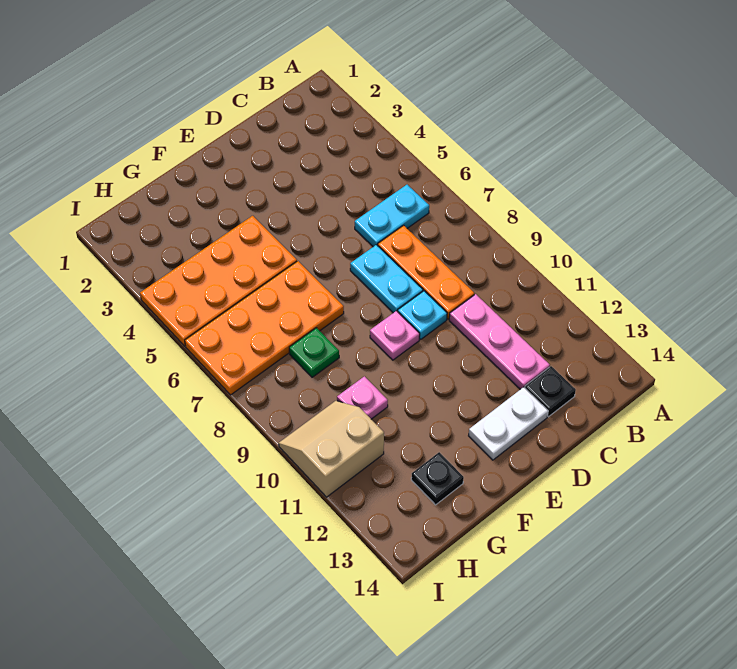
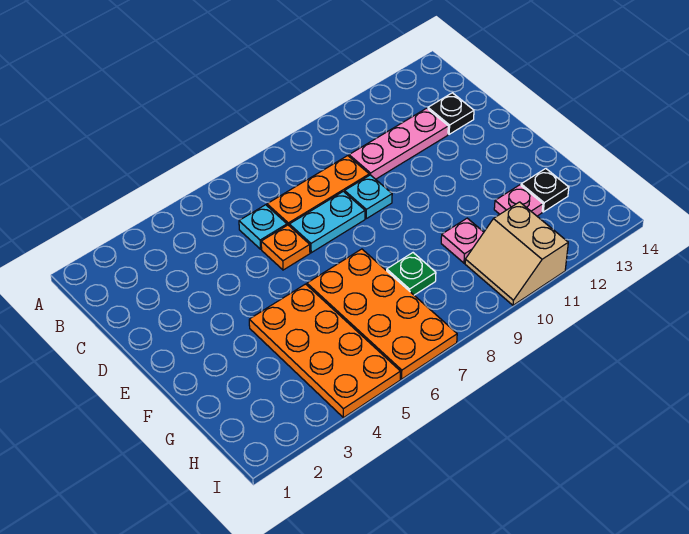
cyan plate B6:C6 level 1 -> cyan plate C6 level 1
none -> orange plate D6 level 1
white plate D13:E13 level 1 -> none
pink plate E9 level 1 -> pink plate G12 level 1

